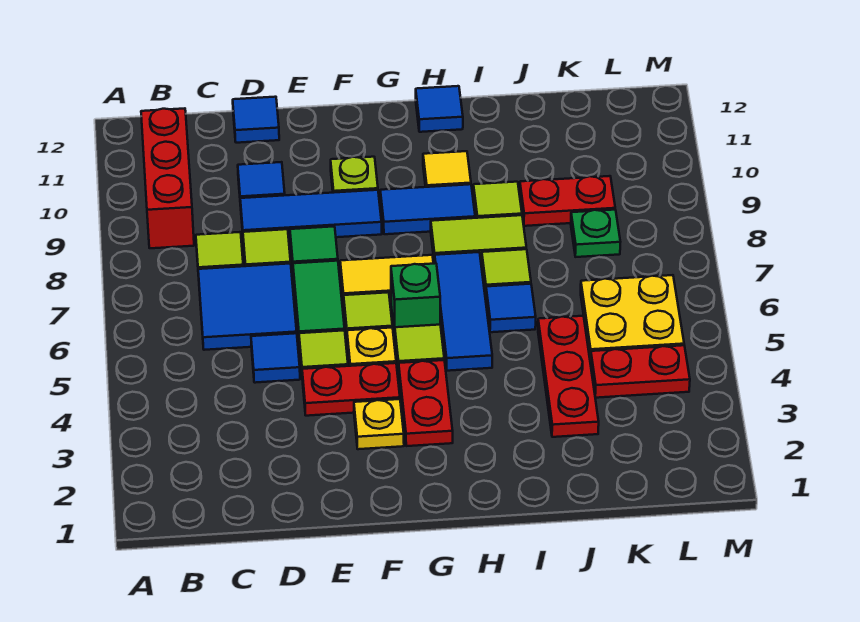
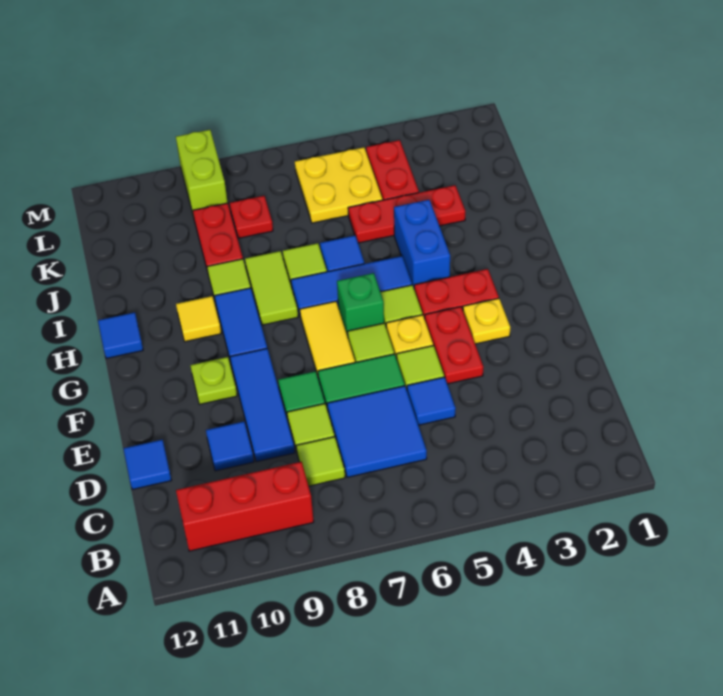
none -> blue brick H4:I4 level 1
green plate K8 level 1 -> red plate K8 level 1
none -> lime brick L9:M9 level 1

